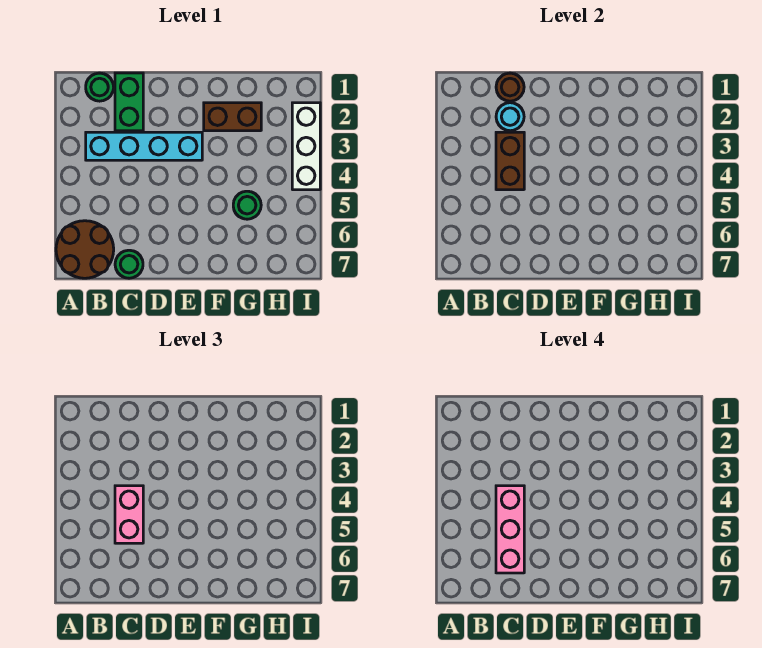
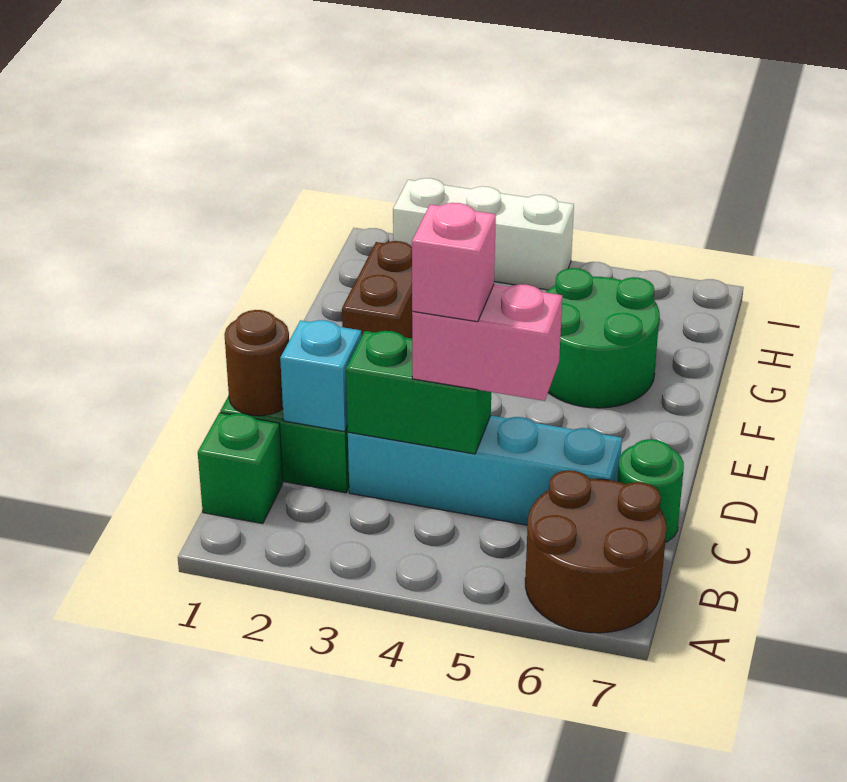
green round brick B1 level 1 -> green brick B1 level 1
cyan brick B3:E3 level 1 -> cyan brick C3:C6 level 1
cyan round brick C2 level 2 -> cyan brick C2 level 2
brown brick C3:C4 level 2 -> green brick C3:C4 level 2
pink brick C4:C6 level 4 -> pink brick C4 level 4
green round brick G5 level 1 -> green round brick F5:G6 level 1

